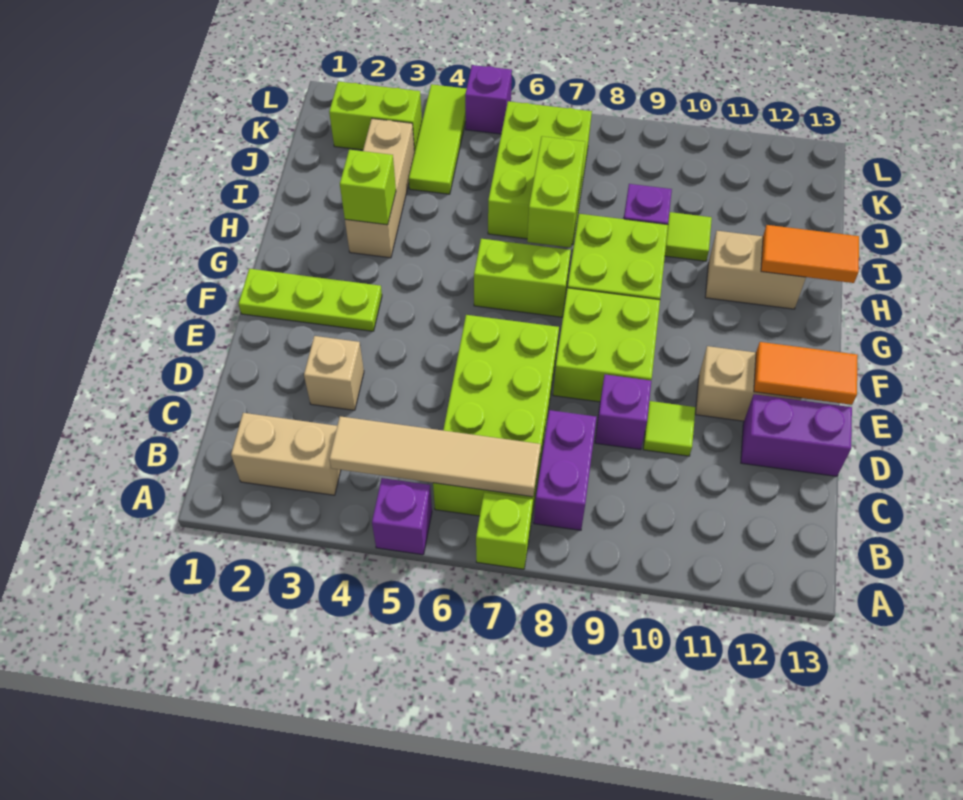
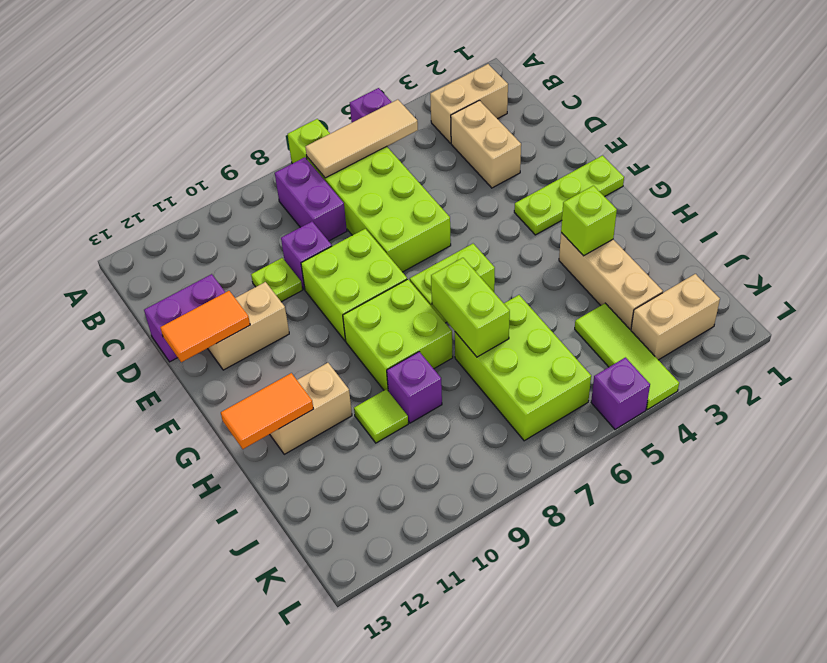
tan tile B4:B7 level 2 -> tan tile B5:B7 level 2
tan brick D3 level 1 -> tan brick C3:D3 level 1
lime tile D10 level 1 -> lime plate D10 level 1
lime brick K2:K3 level 1 -> tan brick K2:K3 level 1

